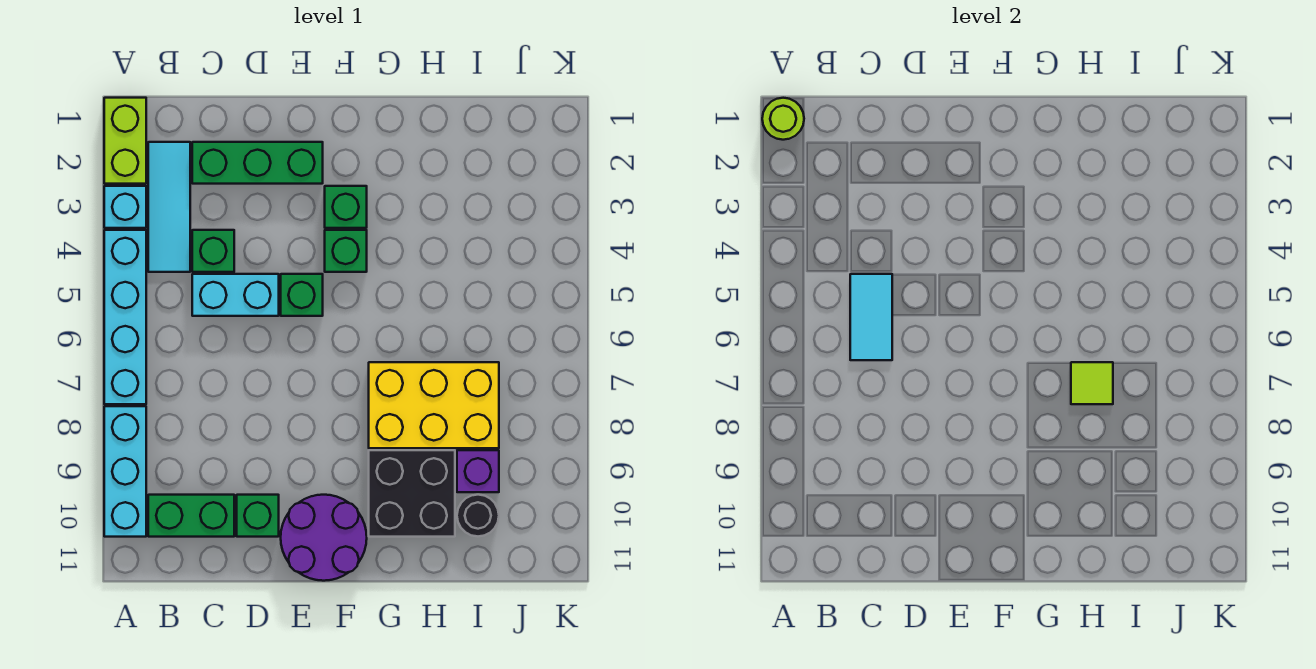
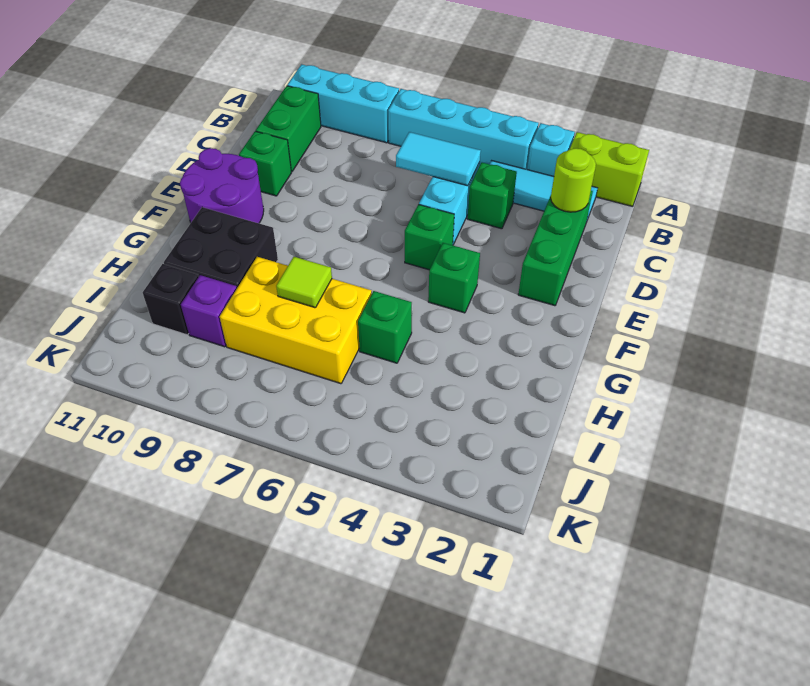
lime round brick A1 level 2 -> lime round brick C2 level 2
green brick F3 level 1 -> green brick H5 level 1
yellow brick G7:I8 level 1 -> yellow brick H6:I8 level 1
black round brick I10 level 1 -> black brick I10 level 1

